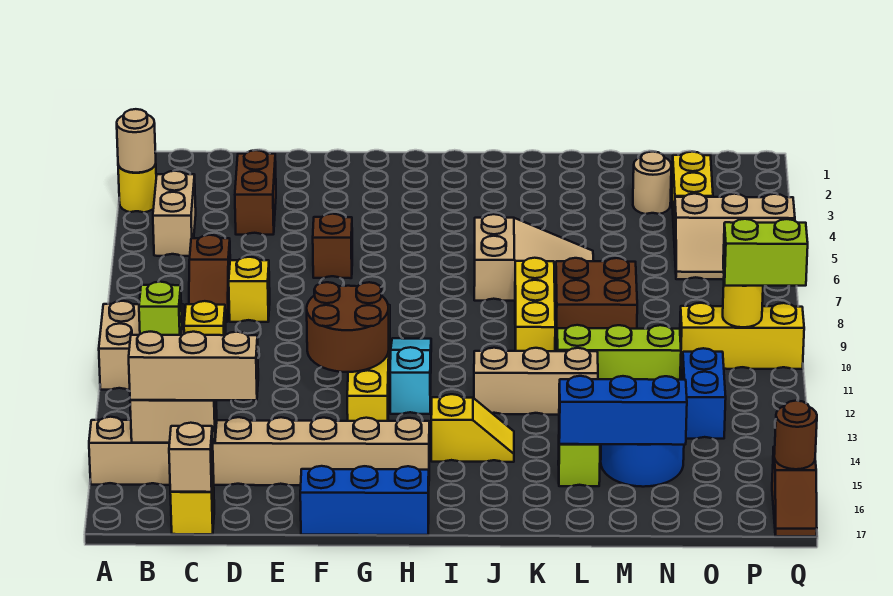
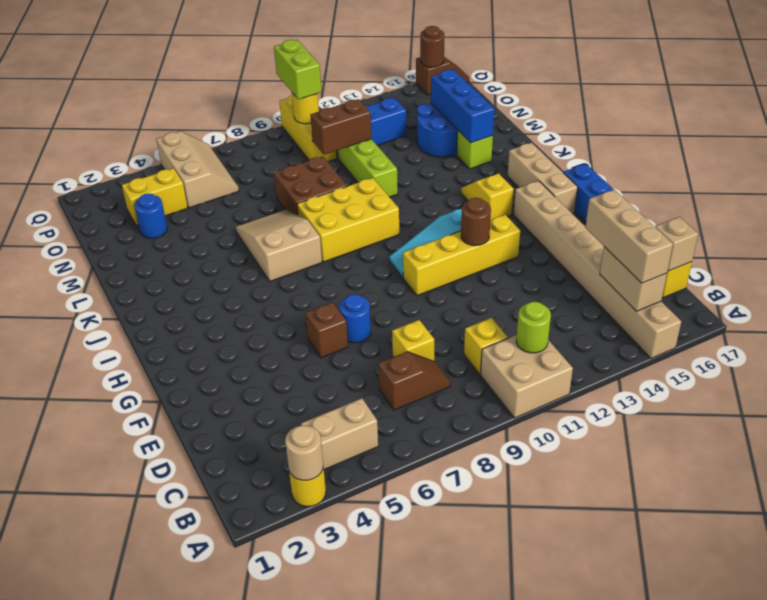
lime brick B11 level 2 -> lime round brick B11 level 2
brown brick D3:D4 level 1 -> brown brick N10:N11 level 2
none -> blue round brick F7 level 1
brown round brick F11:G12 level 2 -> brown round brick G12 level 2
tan brick J12:L12 level 1 -> tan brick H16:J16 level 1
yellow brick K8:K10 level 1 -> yellow brick J8:K10 level 1
tan round brick N3 level 1 -> blue round brick N3 level 1

